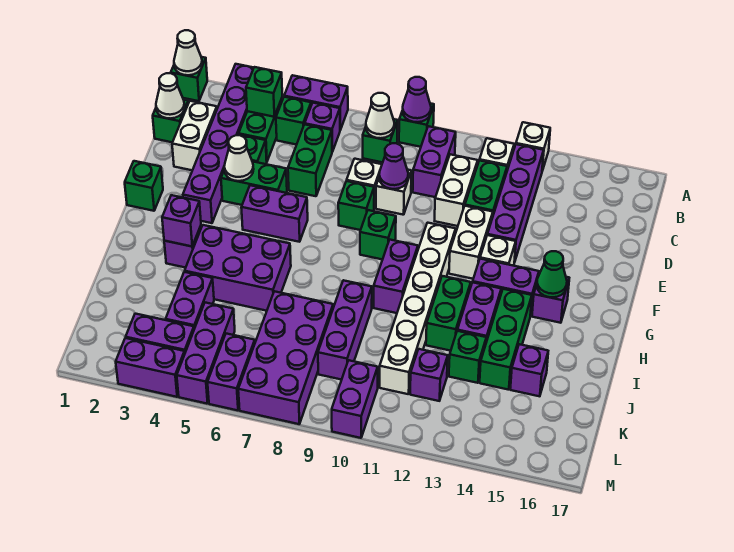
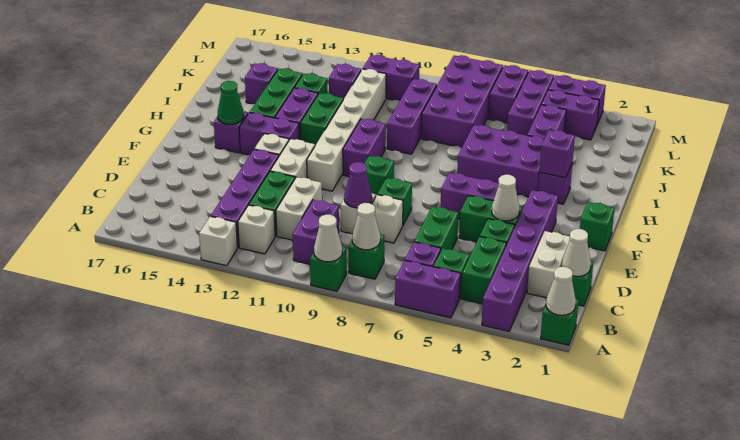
purple cone A9 level 2 -> white cone A9 level 2
green brick B4 level 2 -> none
purple brick L10:M10 level 1 -> purple brick L10:L11 level 1

